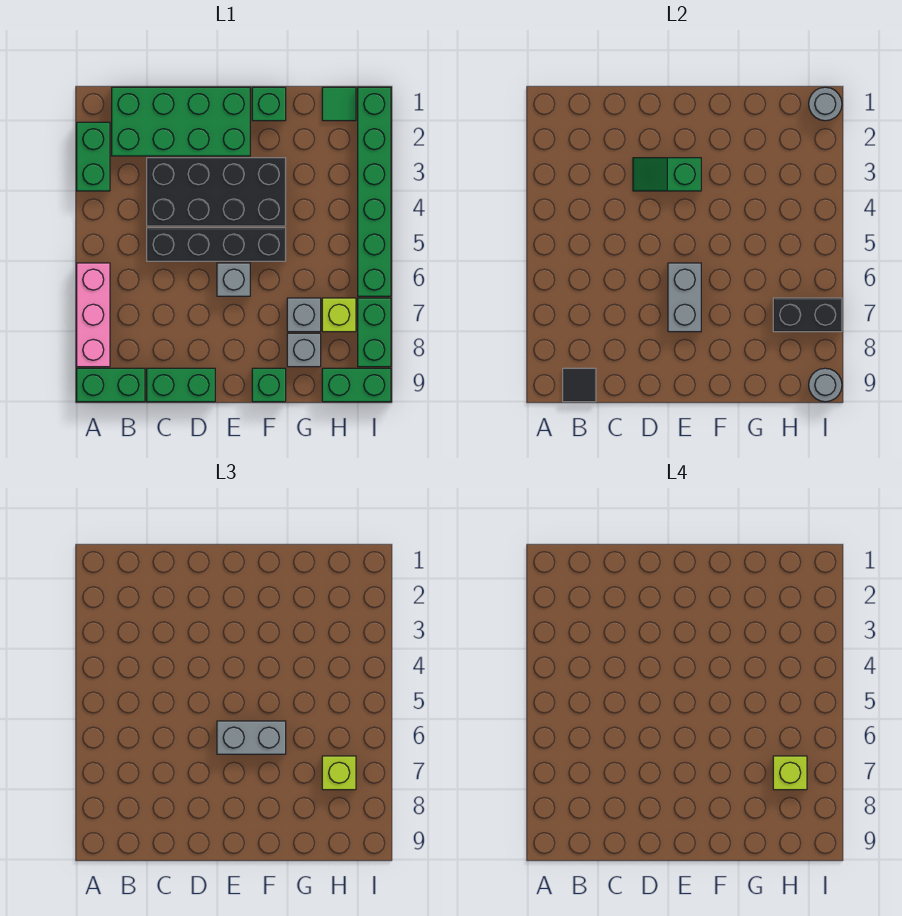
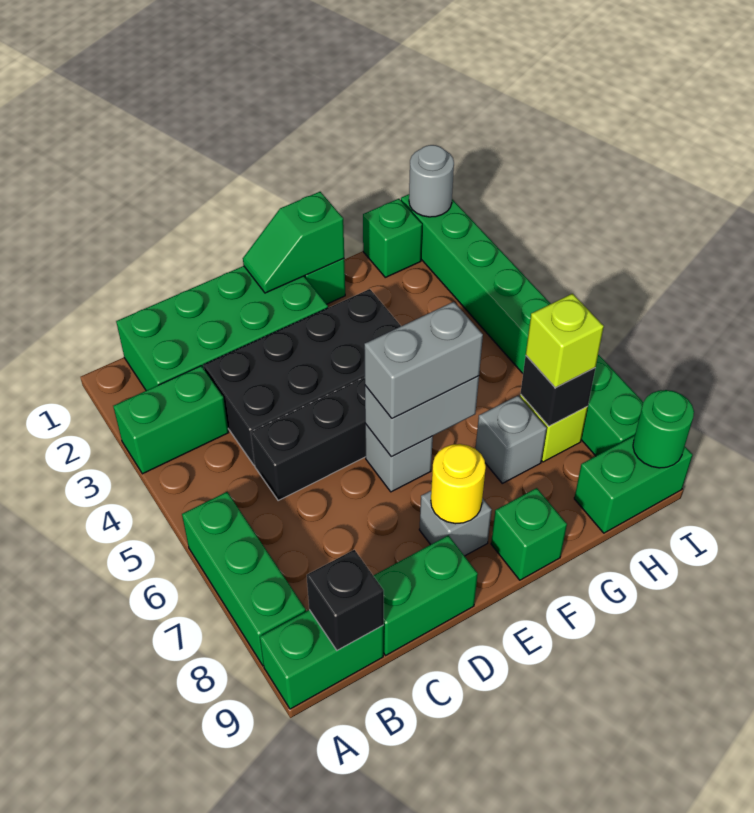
green brick A2:A3 level 1 -> green brick A3:B3 level 1
pink brick A6:A8 level 1 -> green brick A6:A8 level 1
black tile B9 level 2 -> black brick B9 level 2
green slope D3:E3 level 2 top E -> green slope E1:F1 level 2 top F
grey brick E6:E7 level 2 -> grey brick E6:F6 level 2
none -> yellow round brick E8 level 2
grey brick G8 level 1 -> grey brick E8 level 1
green tile H1 level 1 -> green brick H1 level 1
black brick H7:I7 level 2 -> black brick H7 level 2
lime brick H7 level 4 -> none
grey round brick I9 level 2 -> green round brick I9 level 2

